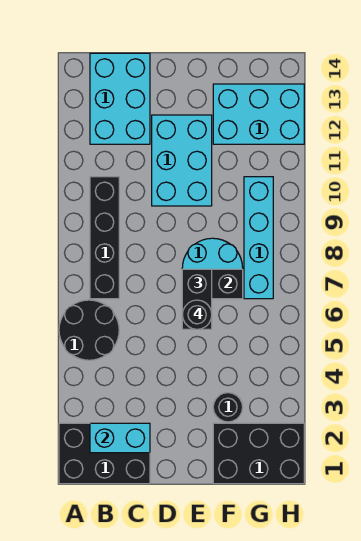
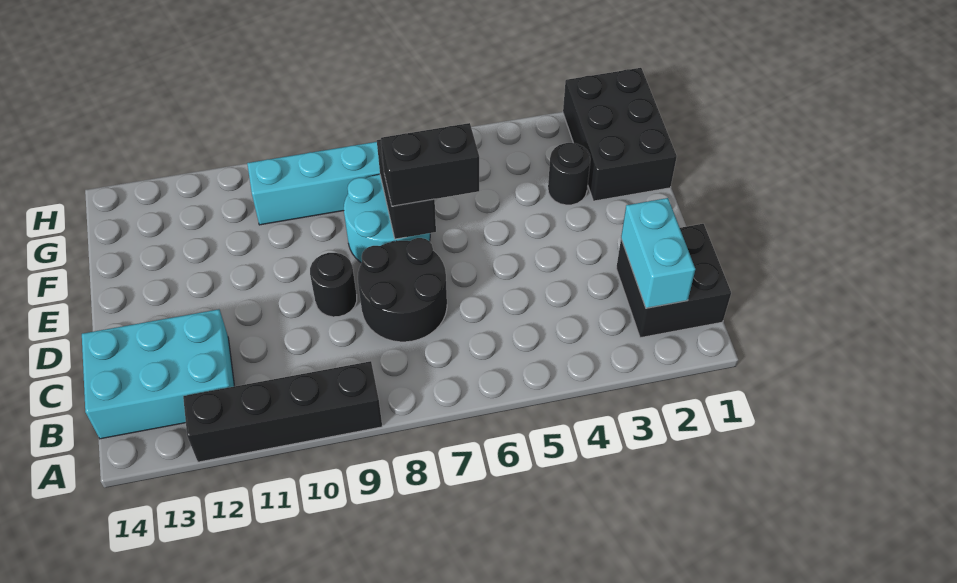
black brick A1:C2 level 1 -> black brick B1:C2 level 1
black round brick A5:B6 level 1 -> black round brick C7:D8 level 1
black brick B7:B10 level 1 -> black brick A9:A12 level 1
cyan brick D10:E12 level 1 -> none
black round brick E6 level 4 -> black round brick D9 level 1
cyan brick F12:H13 level 1 -> none

